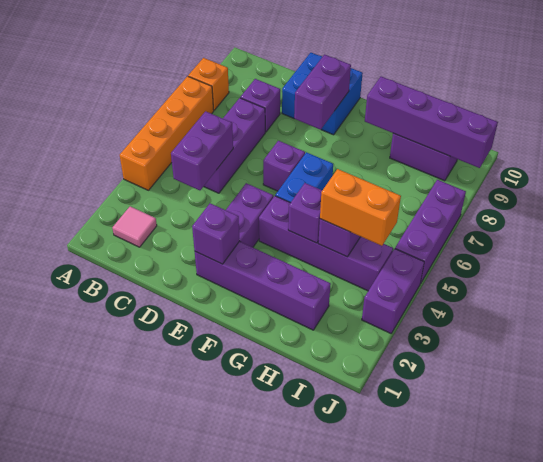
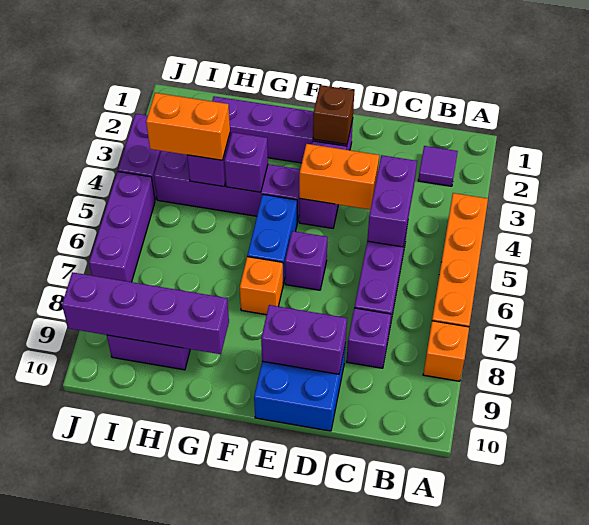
pink tile B2 level 1 -> purple tile B2 level 1
none -> orange brick D4:E4 level 2
purple brick E2 level 2 -> brown brick E2 level 2
purple brick E8:E9 level 2 -> purple brick D9:E9 level 2
none -> orange brick F7 level 1

